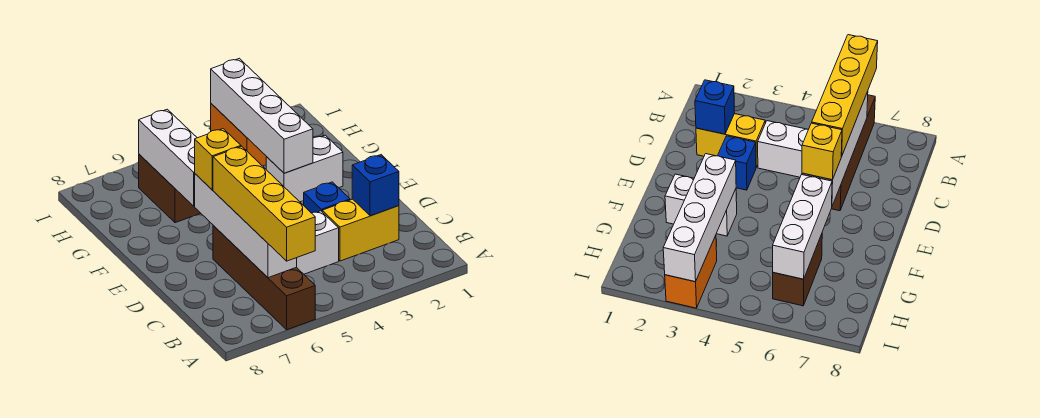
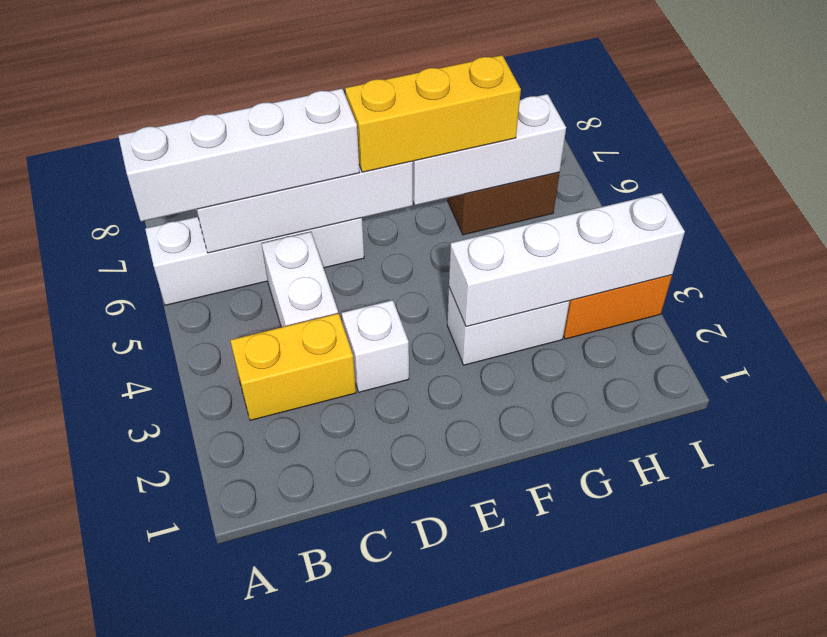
brown brick A6:D6 level 1 -> white brick A6:D6 level 1
yellow brick A6:D6 level 3 -> white brick A6:D6 level 3
yellow brick C2:C3 level 1 -> yellow brick B3:C3 level 1
blue brick C2 level 2 -> none
blue brick D3 level 1 -> white brick D3 level 1
yellow brick E6 level 3 -> yellow brick E6:G6 level 3
white brick F2:F3 level 1 -> white brick F3:G3 level 1

